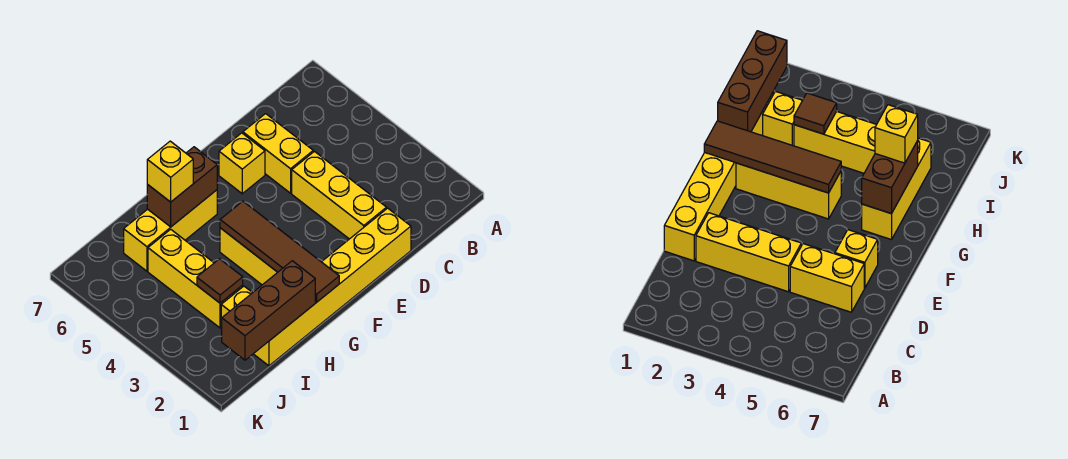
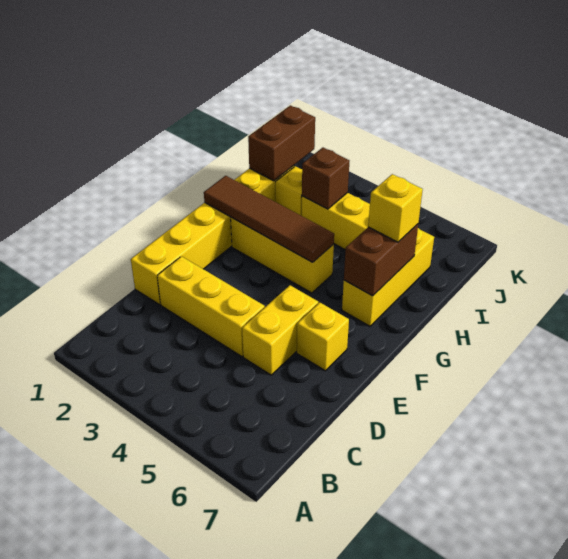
yellow brick D5:D6 level 1 -> yellow brick D5:E5 level 1
brown brick H1:J1 level 2 -> brown brick I1:J1 level 2
brown tile I3 level 2 -> brown brick I3 level 2

